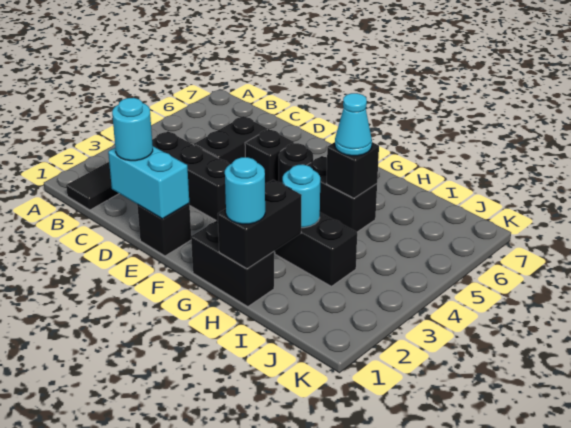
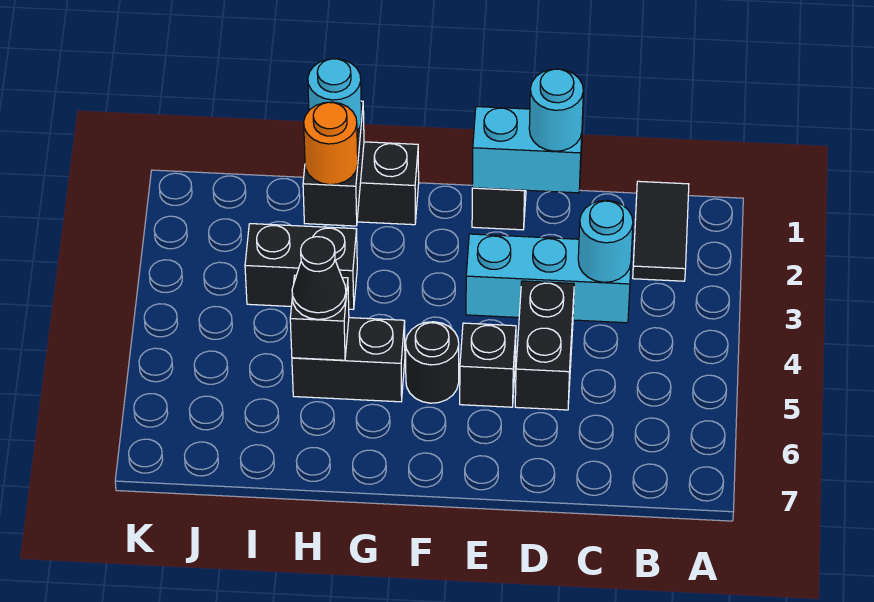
black brick C3:E3 level 1 -> cyan brick C3:E3 level 1
none -> orange round brick H2 level 3
cyan round brick H3 level 2 -> cyan round brick C3 level 2
cyan cone H5 level 3 -> black cone H5 level 3

